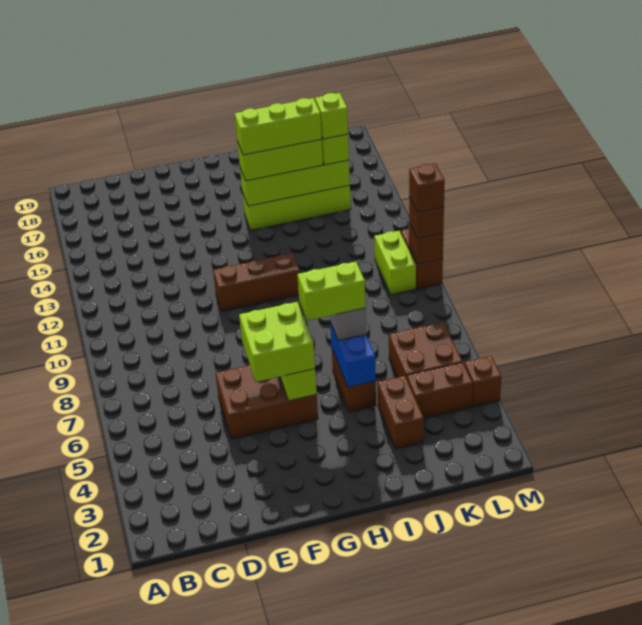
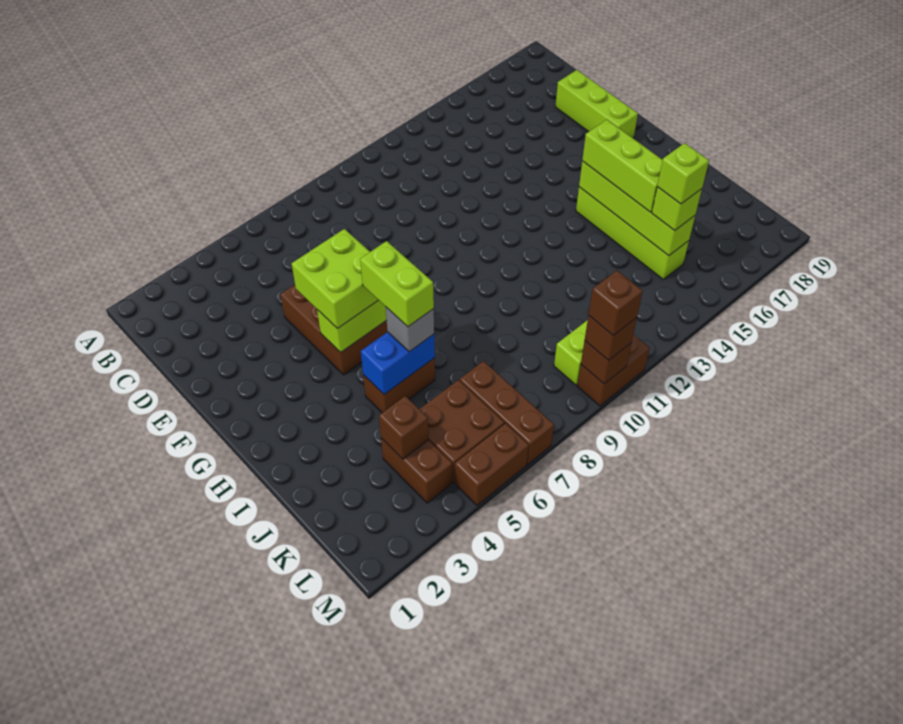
brown brick F11:H11 level 1 -> brown brick K7:M7 level 1
lime brick H15:J15 level 4 -> lime brick D18:F18 level 1
brown brick J3:J4 level 1 -> brown brick M5:M6 level 1
brown brick M4 level 1 -> brown brick K4 level 2

